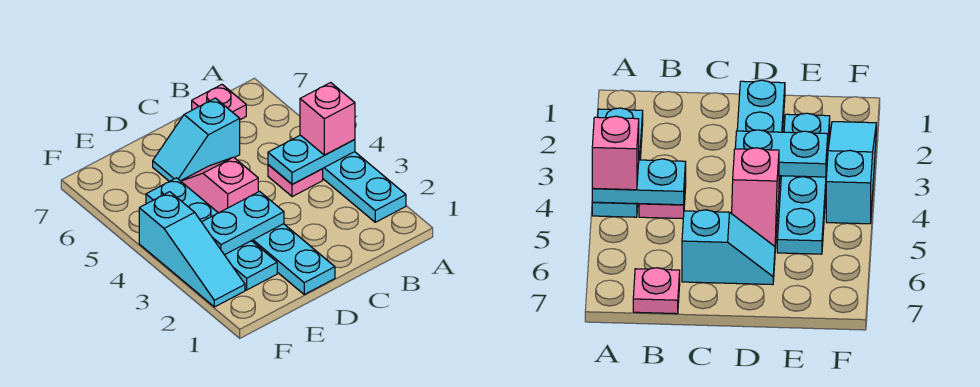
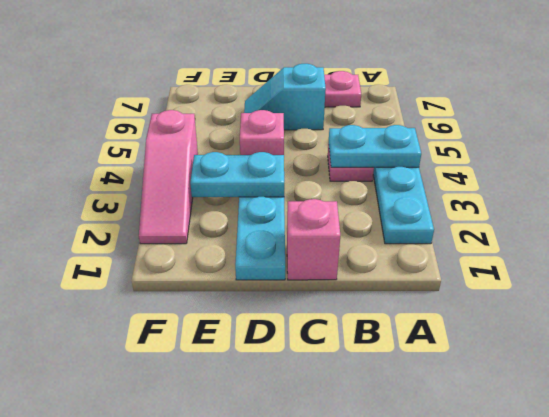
pink brick A4 level 3 -> pink brick C1 level 1
cyan plate E2:E5 level 1 -> none
cyan slope F2:F4 level 1 top 4 -> pink slope F2:F4 level 1 top 4

